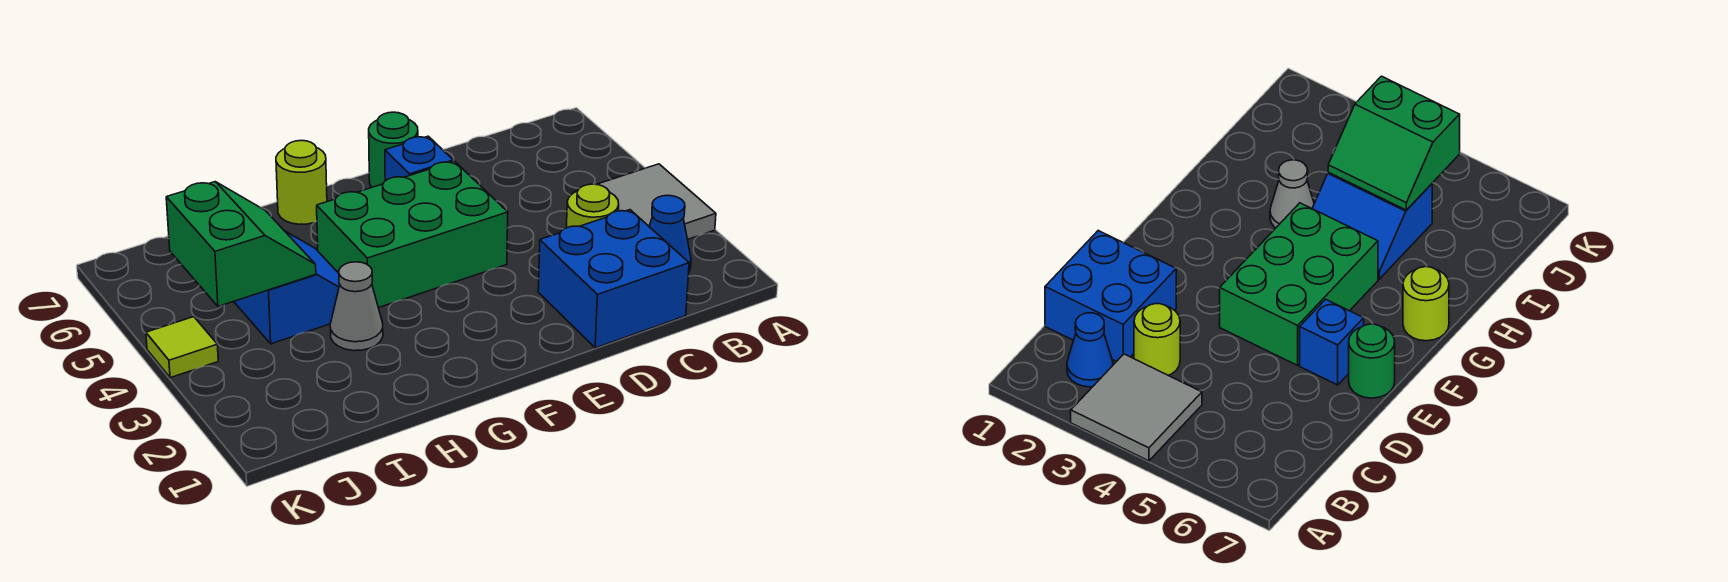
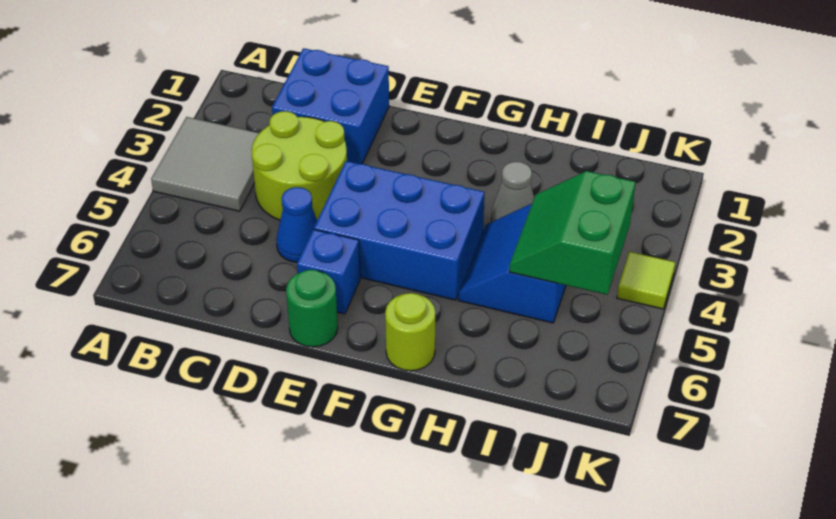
blue cone B2 level 1 -> blue cone D5 level 1
lime round brick C3 level 1 -> lime round brick C3:D4 level 1
green brick E4:G5 level 1 -> blue brick E4:G5 level 1

